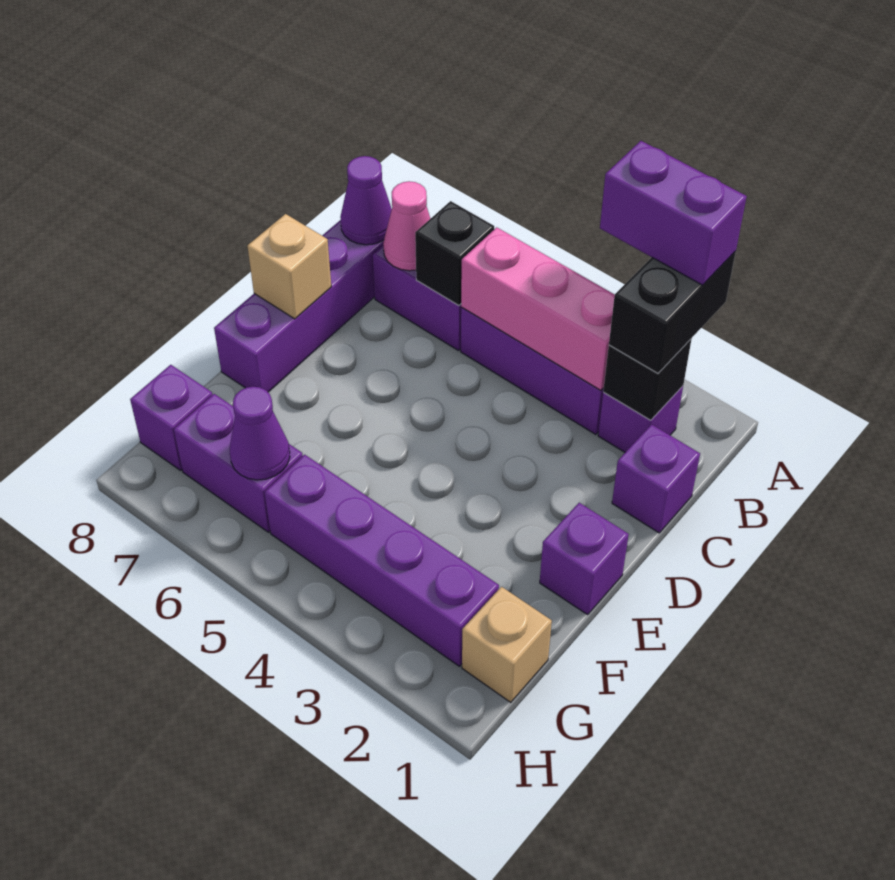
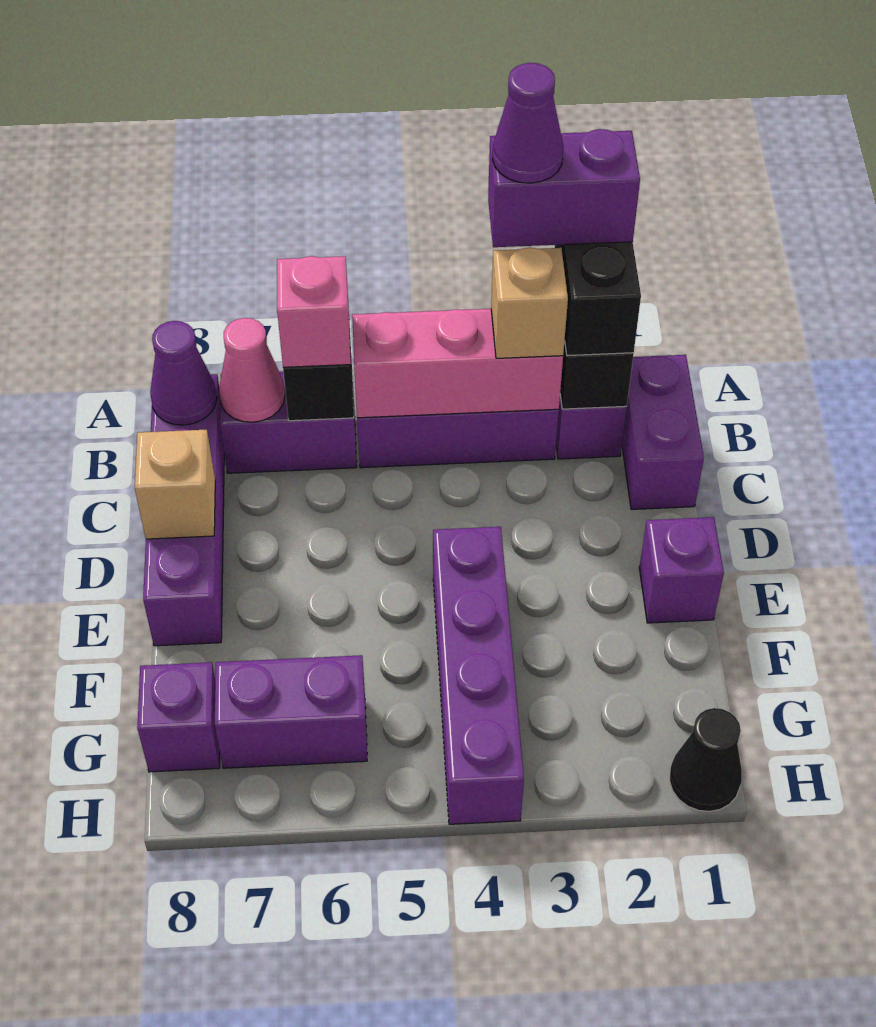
none -> pink brick B6 level 3
purple brick C1 level 1 -> purple brick B1:C1 level 1
tan brick G1 level 1 -> tan brick B3 level 3
purple brick G2:G5 level 1 -> purple brick E4:H4 level 1
purple cone G6 level 2 -> purple cone A3 level 5
none -> black cone H1 level 1

